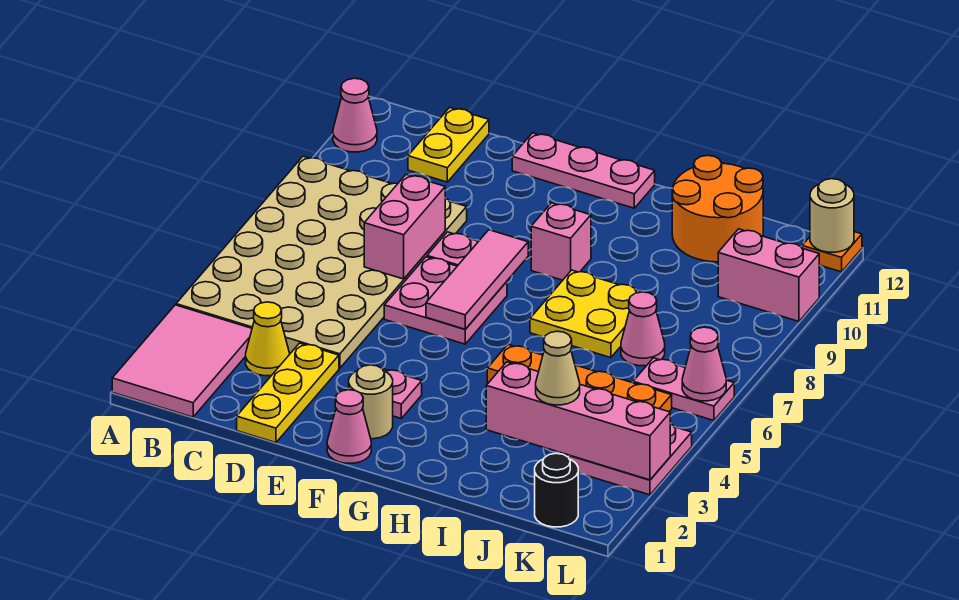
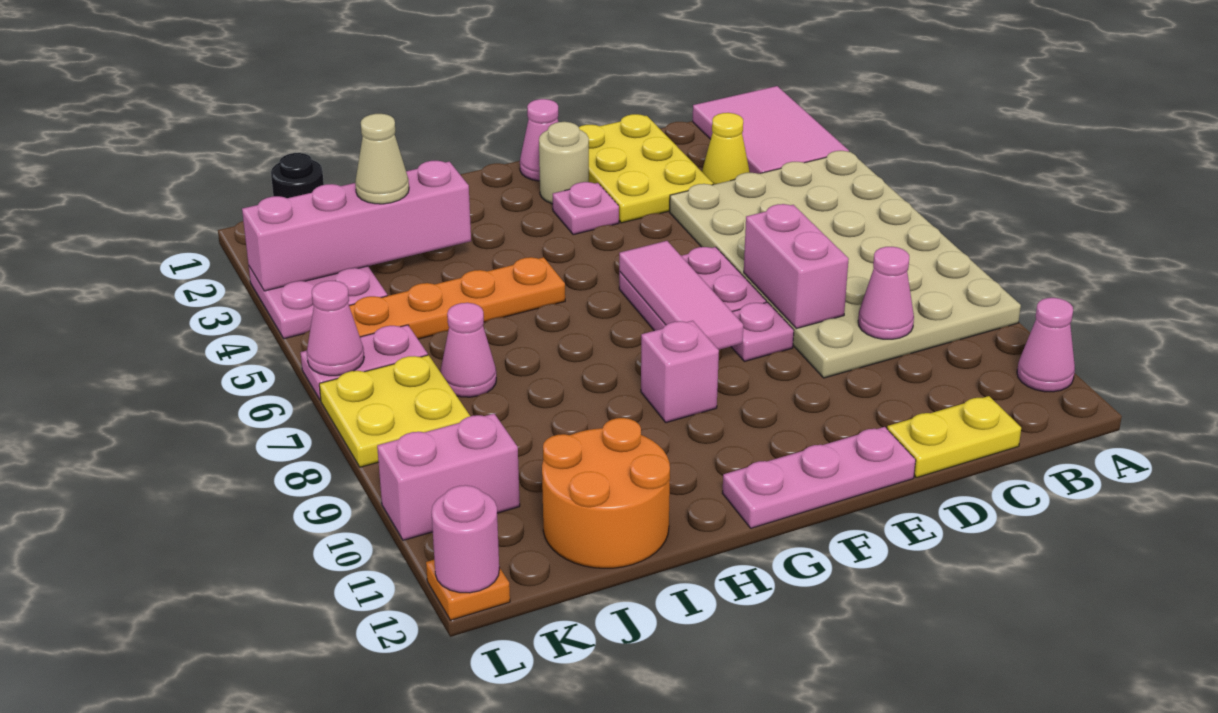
none -> pink cone C9 level 2
yellow plate C11:C12 level 1 -> yellow plate C12:D12 level 1
yellow plate D1:D3 level 1 -> yellow plate D1:E3 level 1
yellow plate H7:I8 level 1 -> yellow plate K7:L8 level 1
tan round brick L12 level 2 -> pink round brick L12 level 2

